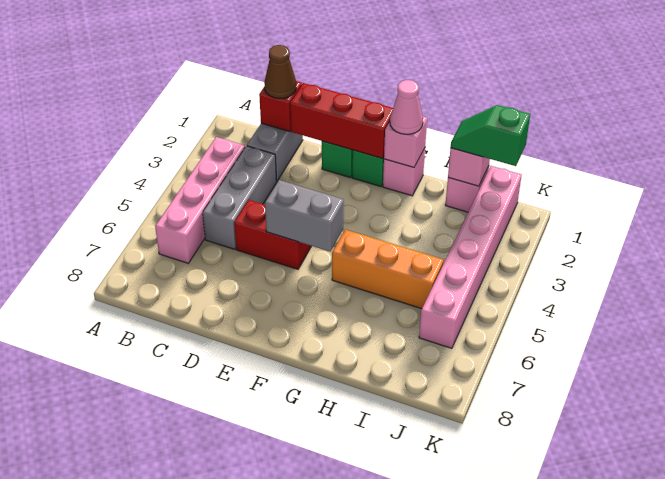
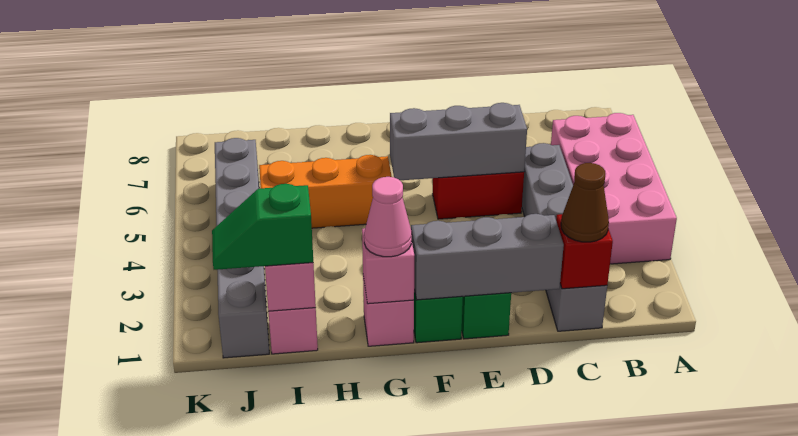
pink brick B3:B6 level 1 -> pink brick A3:B6 level 1
red brick D1:F1 level 2 -> grey brick D1:F1 level 2
grey brick E5:F5 level 2 -> grey brick D5:F5 level 2
green slope I1:J1 level 3 top J -> green slope I1:J1 level 3 top I
pink brick J1:J6 level 1 -> grey brick J1:J6 level 1

